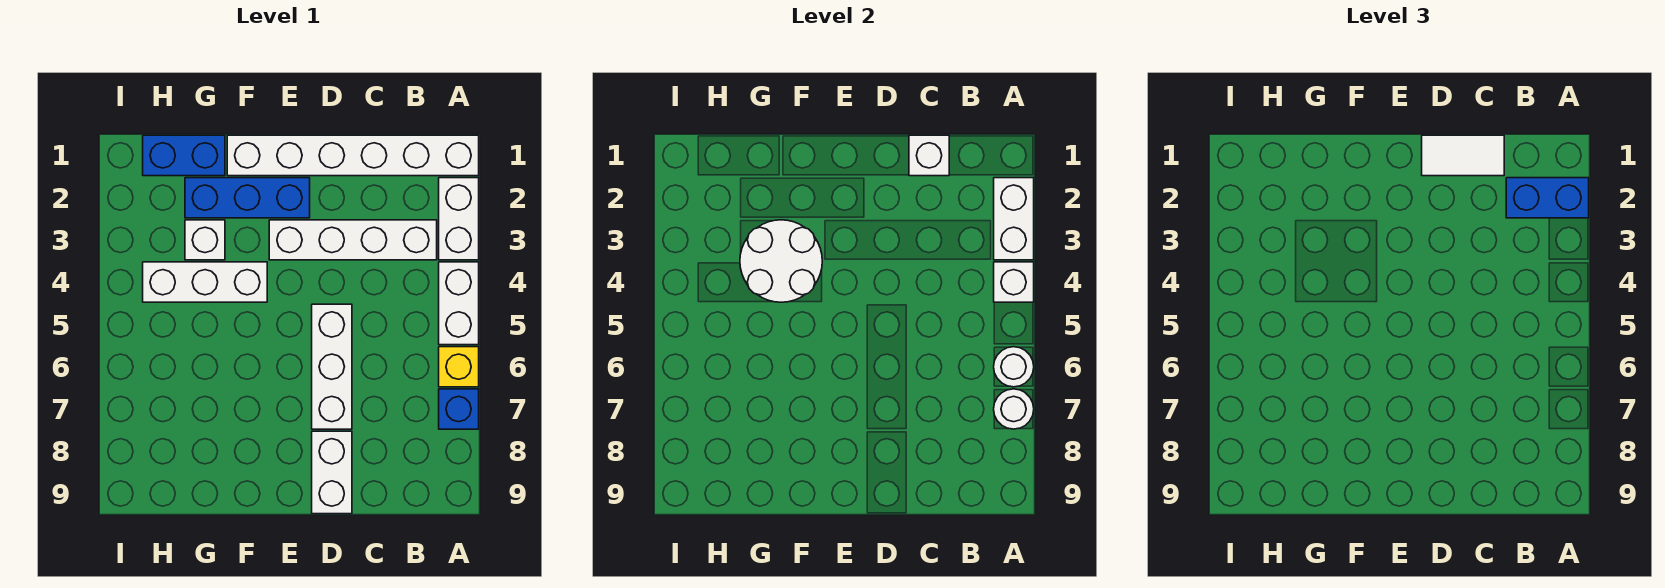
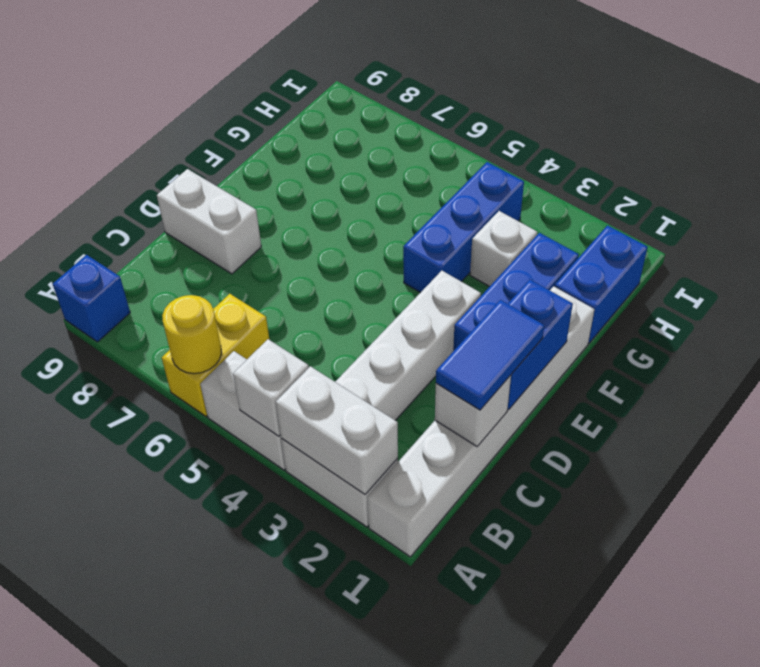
blue brick A2:B2 level 3 -> blue brick D1:E1 level 2
yellow brick A6 level 1 -> yellow brick A6:B6 level 1
white round brick A6 level 2 -> yellow round brick A6 level 2
blue brick A7 level 1 -> blue brick A9 level 1
white round brick A7 level 2 -> none
white tile C1:D1 level 3 -> blue tile C1:D1 level 3
white brick D5:D7 level 1 -> none
white round brick F3:G4 level 2 -> none
white brick F4:H4 level 1 -> blue brick F4:H4 level 1

